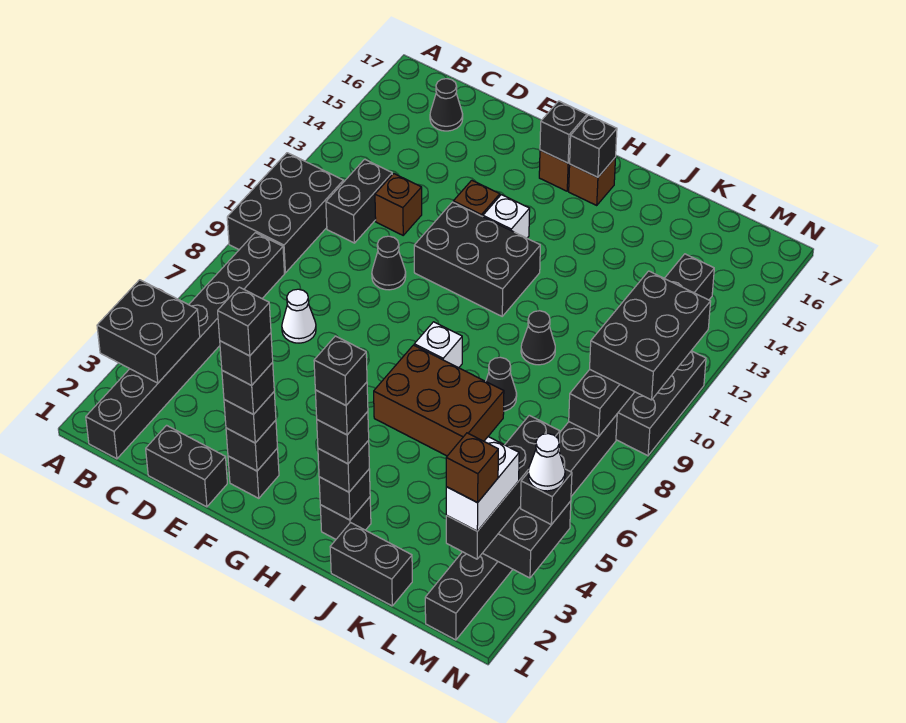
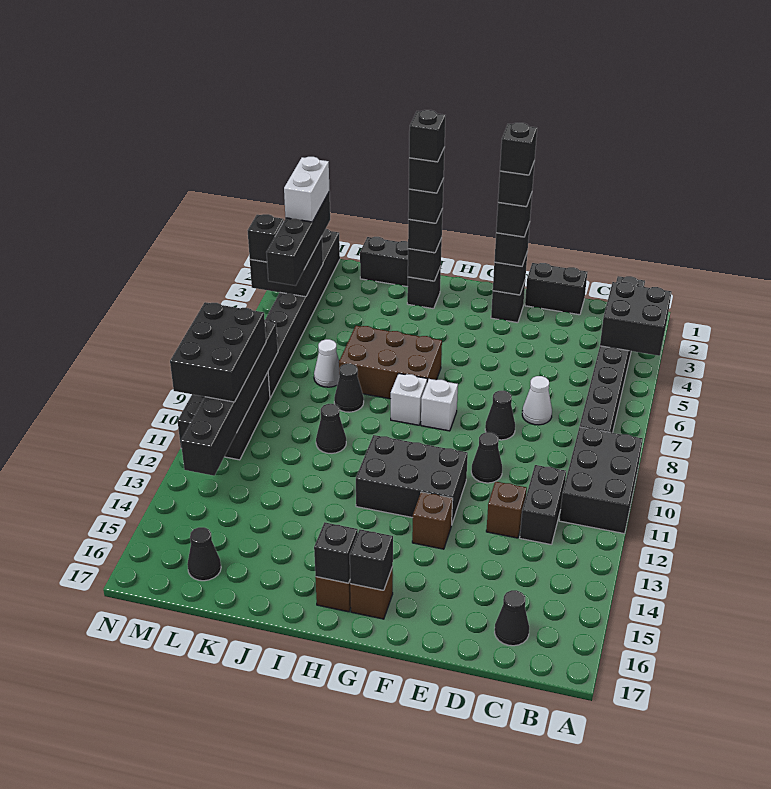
none -> black cone E8 level 1
white brick G13 level 1 -> white brick G8 level 1
none -> black cone L16 level 1
brown brick M2 level 5 -> none
white cone N4 level 4 -> white cone K7 level 1

